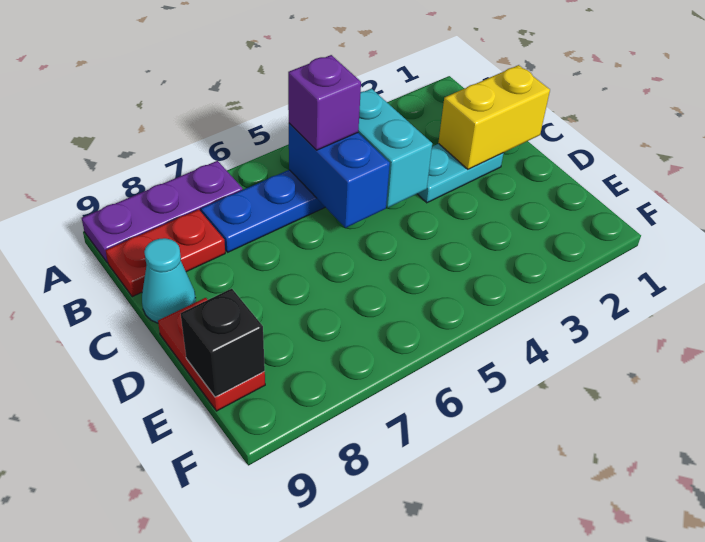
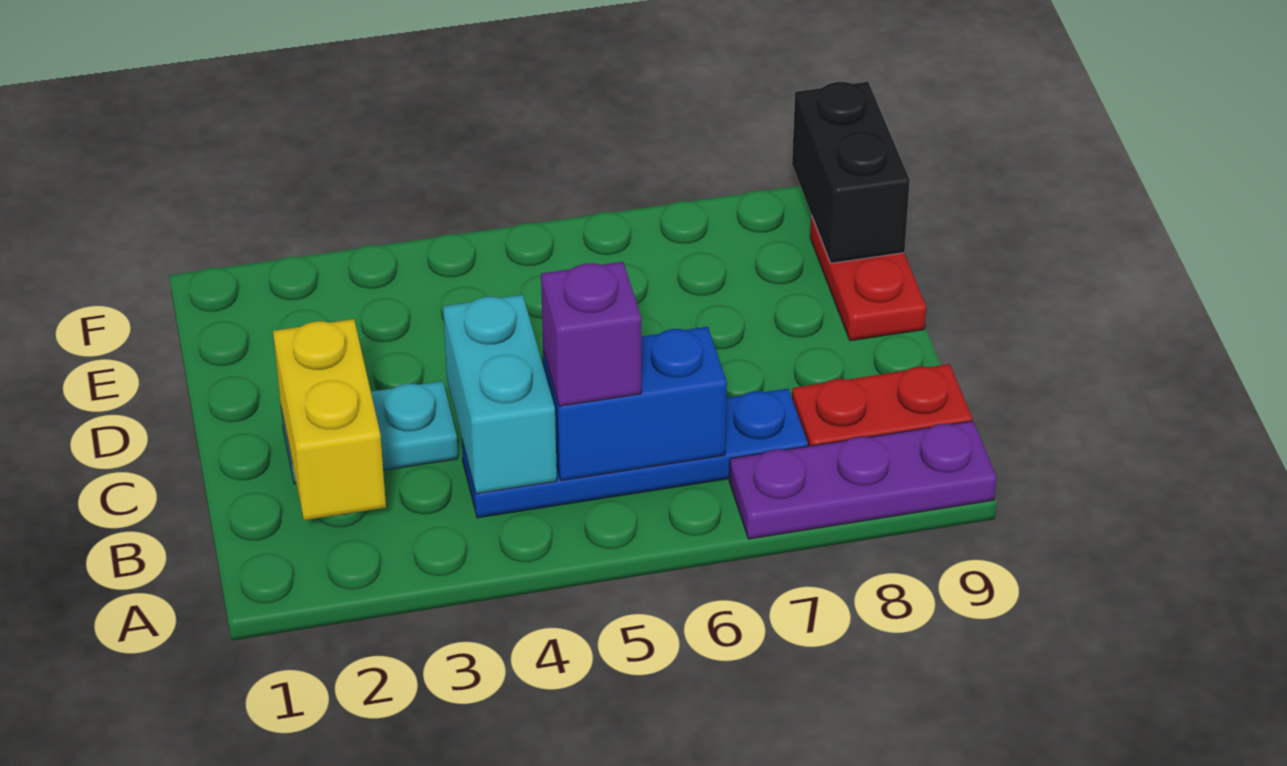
blue brick B5:C5 level 2 -> blue brick B5:B6 level 2
yellow brick C1:C2 level 2 -> yellow brick B2:C2 level 2
cyan cone C9 level 1 -> none
black brick E9 level 2 -> black brick E9:F9 level 2

